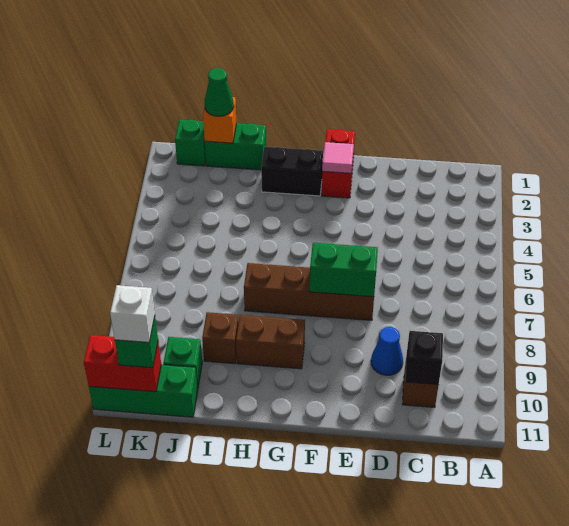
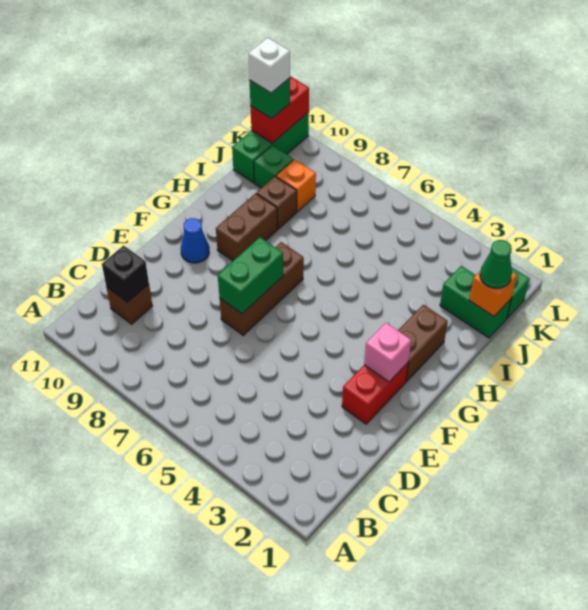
blue cone D9 level 1 -> blue cone F10 level 1
brown brick E7:H7 level 1 -> brown brick E7:G7 level 1
red brick F1:F2 level 1 -> red brick E2:F2 level 1
pink tile F2 level 2 -> pink brick F2 level 2
black brick G2:H2 level 1 -> brown brick G2:H2 level 1
green brick I1:J1 level 1 -> green brick J1:J2 level 1
none -> orange brick J9 level 1

